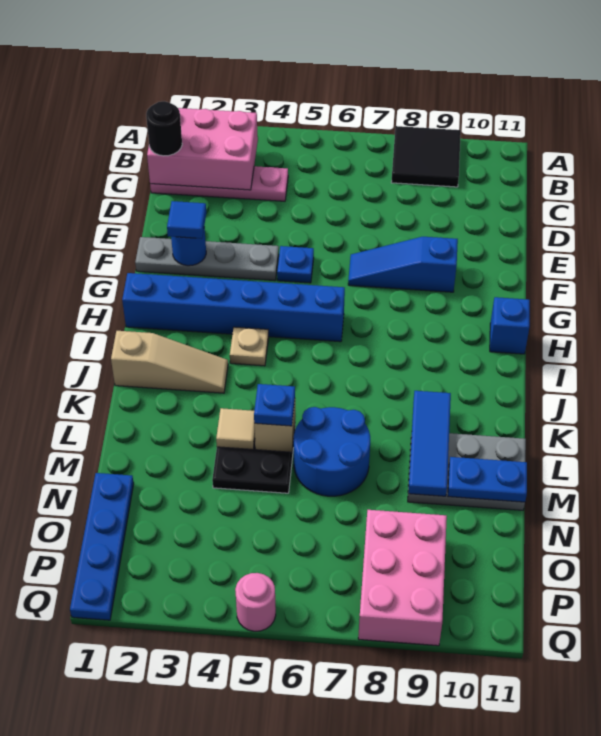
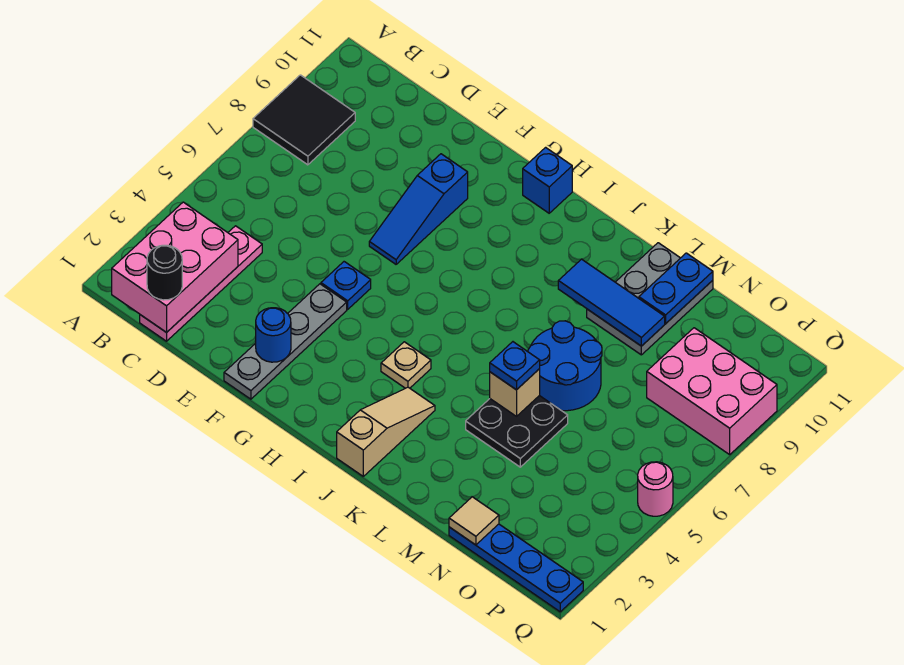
blue tile F2 level 3 -> none
blue brick H1:H6 level 1 -> none
tan tile L4 level 2 -> tan tile N1 level 2

